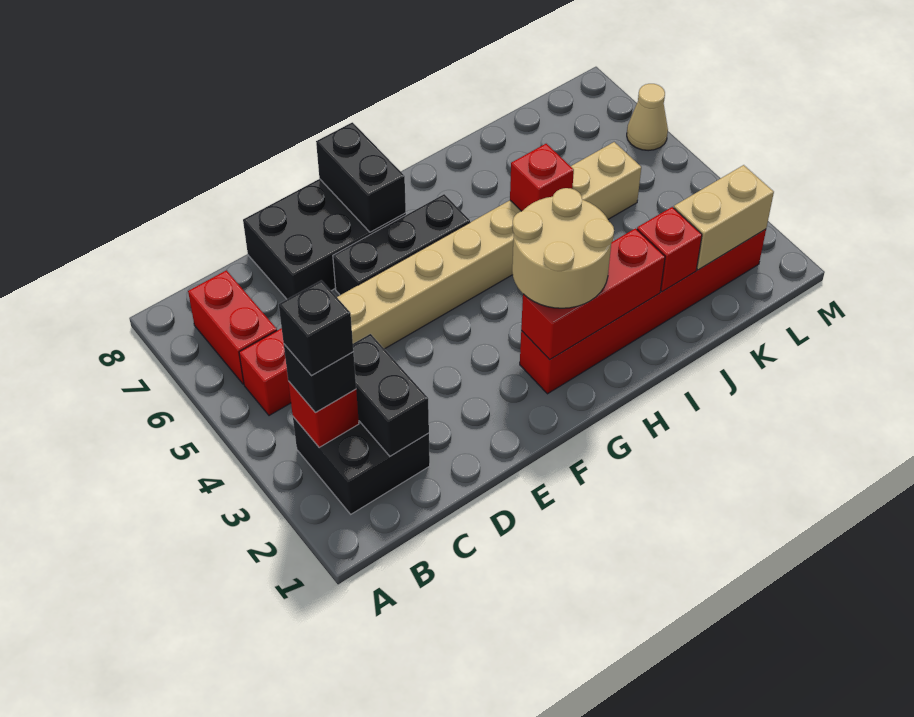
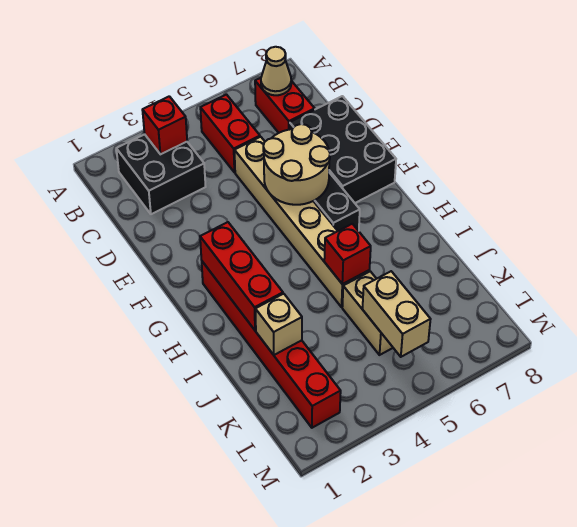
black brick B3 level 3 -> none
black brick B3 level 4 -> none
red brick B6:B7 level 1 -> red brick B7:C7 level 1
black brick C2:C3 level 2 -> none
black brick F7:F8 level 2 -> none
tan round brick G2:H3 level 3 -> tan round brick E5:F6 level 2
red brick J2 level 2 -> tan brick J2 level 2
tan brick K2:L2 level 2 -> tan brick K5:L5 level 2
tan cone M6 level 1 -> tan cone B7 level 2

